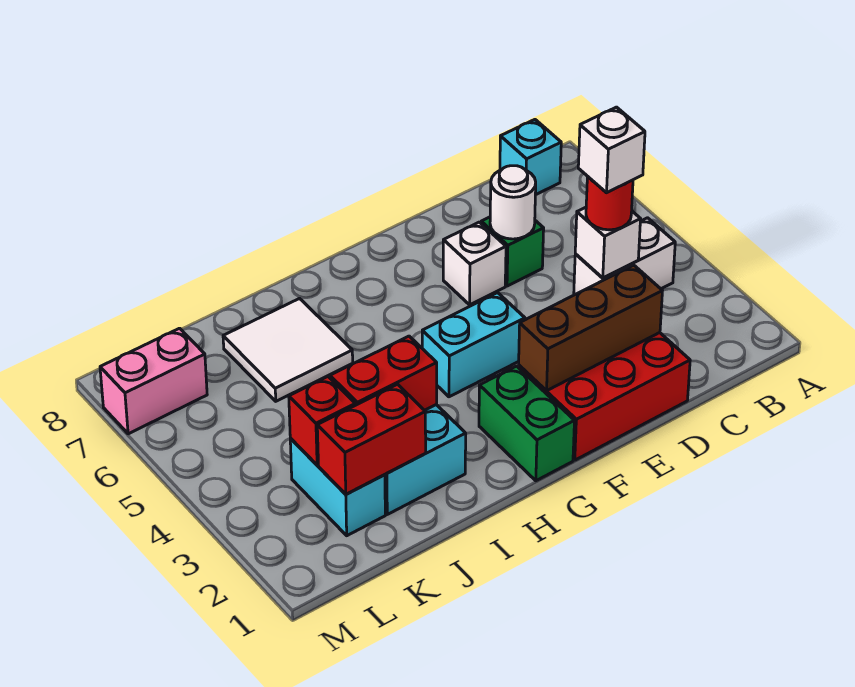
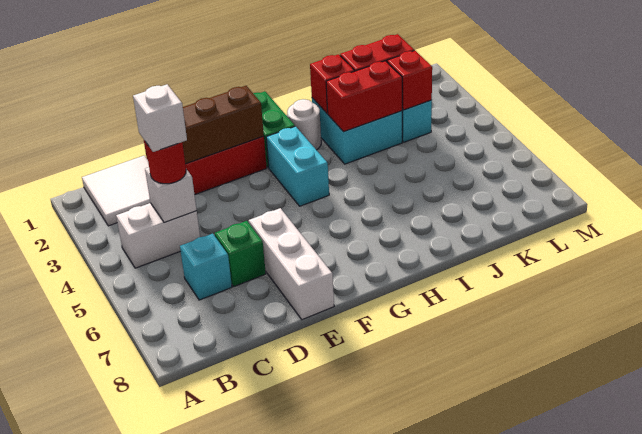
cyan brick B8 level 1 -> cyan brick C6 level 1
white round brick D6 level 2 -> white round brick H2 level 1
white brick E6 level 1 -> white brick E6:E8 level 1
cyan brick F4:G4 level 1 -> cyan brick G3:G4 level 1
none -> red brick I2 level 2
white tile I6:J7 level 1 -> white tile B1:C2 level 1
pink brick L7:M7 level 1 -> none

